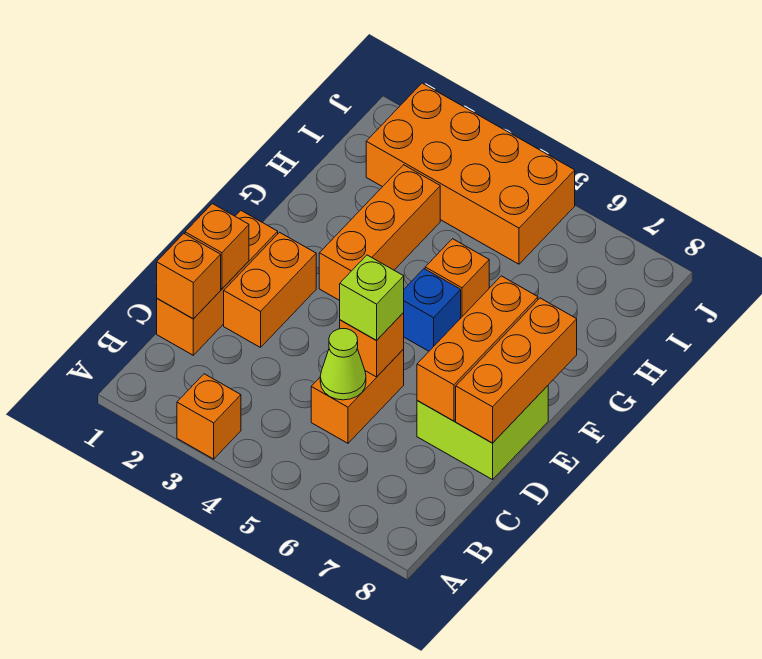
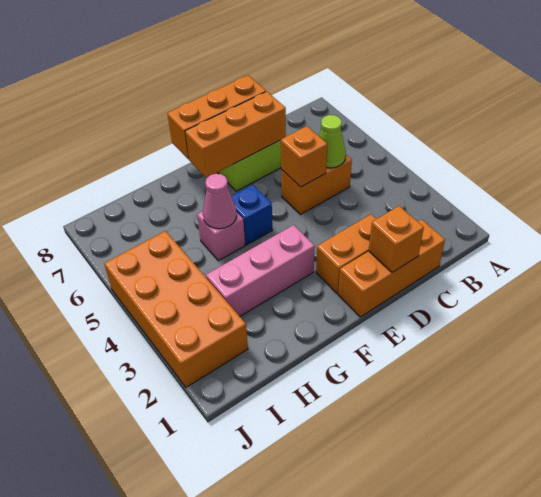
orange brick A3 level 1 -> none
orange brick C1 level 2 -> none
lime brick D5 level 3 -> none
orange brick F3:H3 level 1 -> pink brick F3:H3 level 1
orange brick G5 level 1 -> pink brick G5 level 1
none -> pink cone G5 level 2

